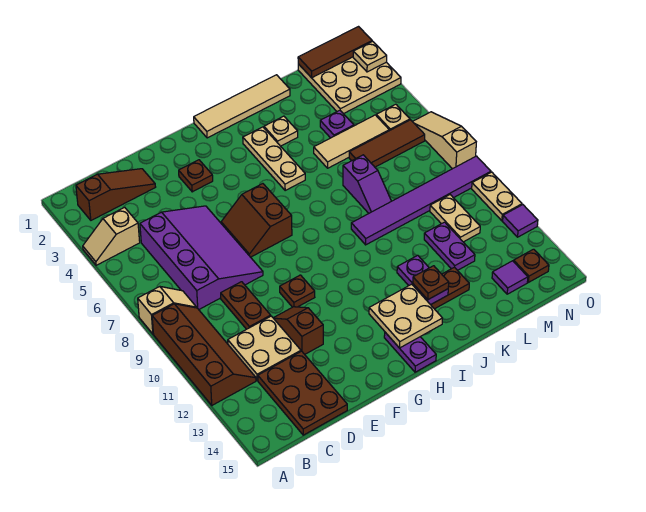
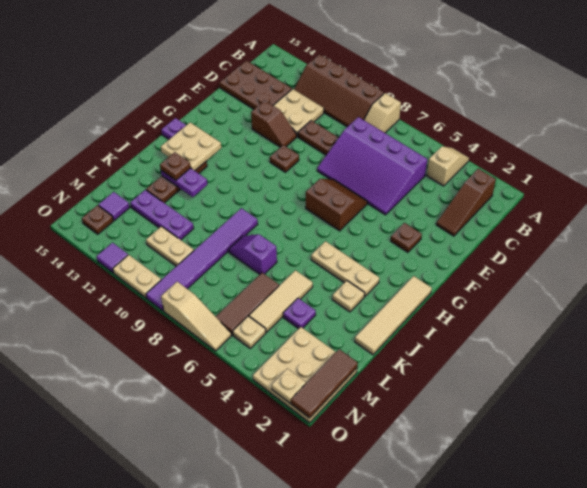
purple plate L11:L12 level 1 -> purple plate L11:L13 level 1

